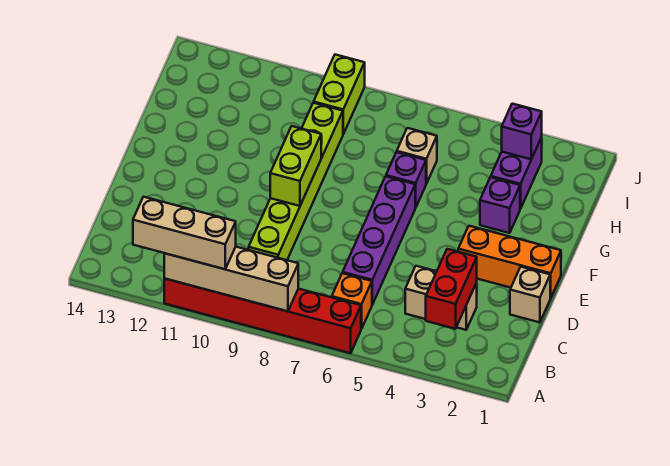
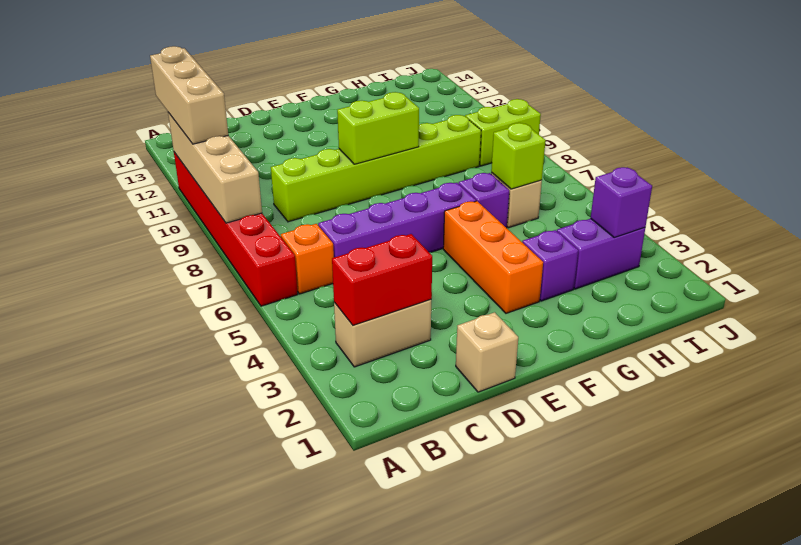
tan brick C3:C4 level 1 -> tan brick B3:C3 level 1
orange brick E1:E3 level 1 -> orange brick F3:F5 level 1
none -> lime brick H6 level 2

